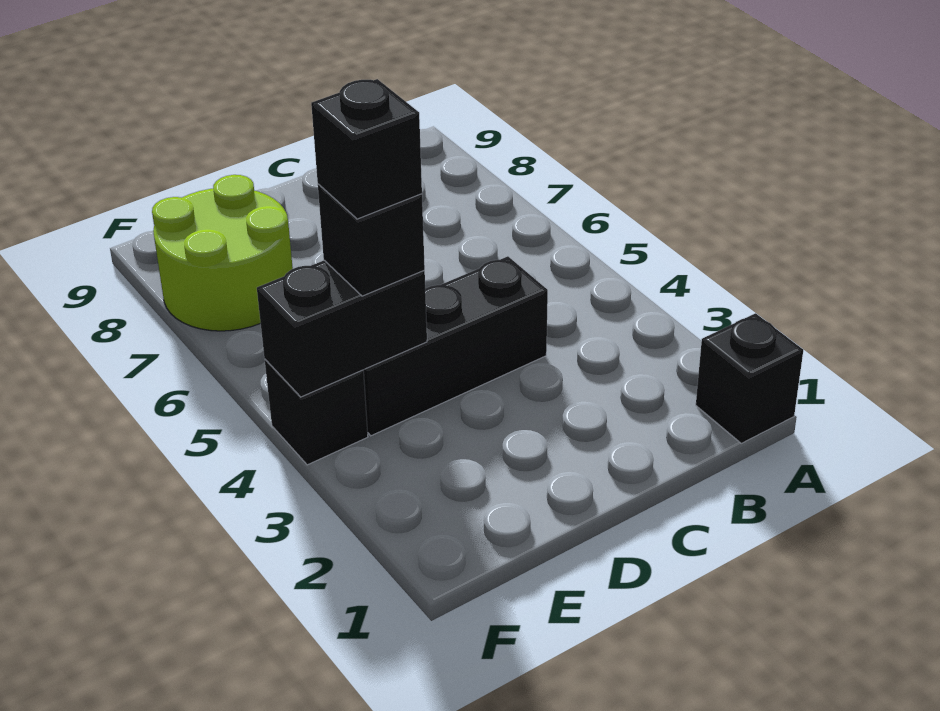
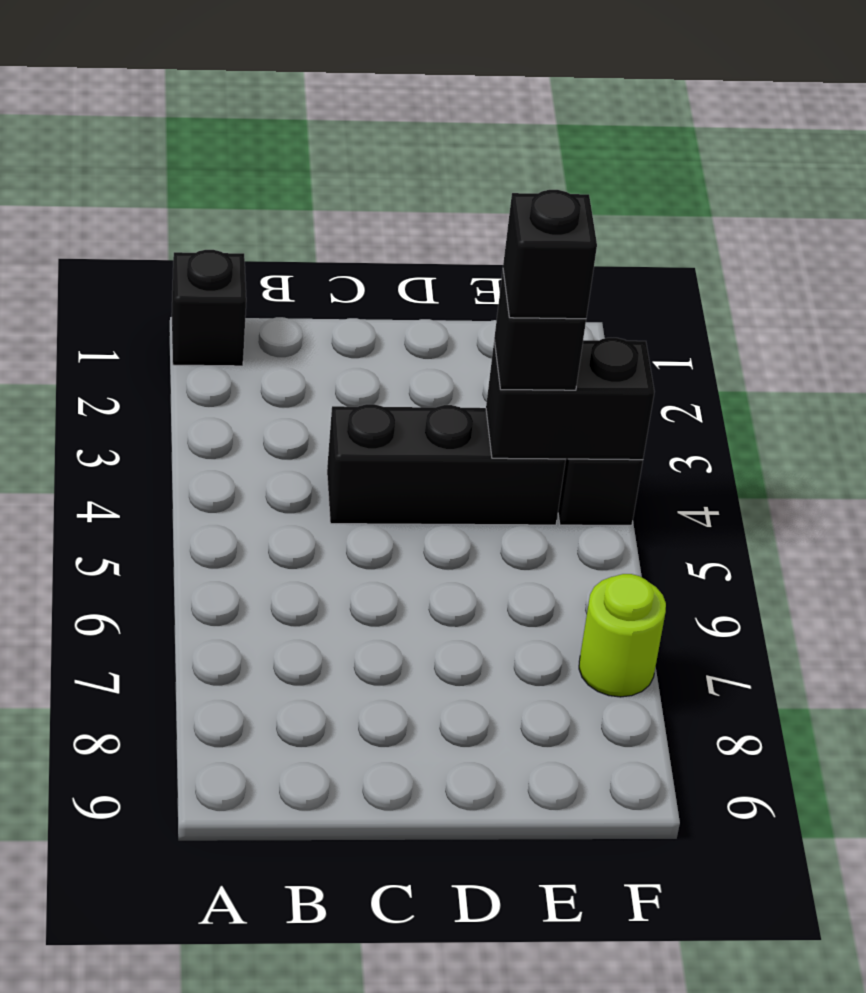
lime round brick E7:F8 level 1 -> lime round brick F7 level 1

